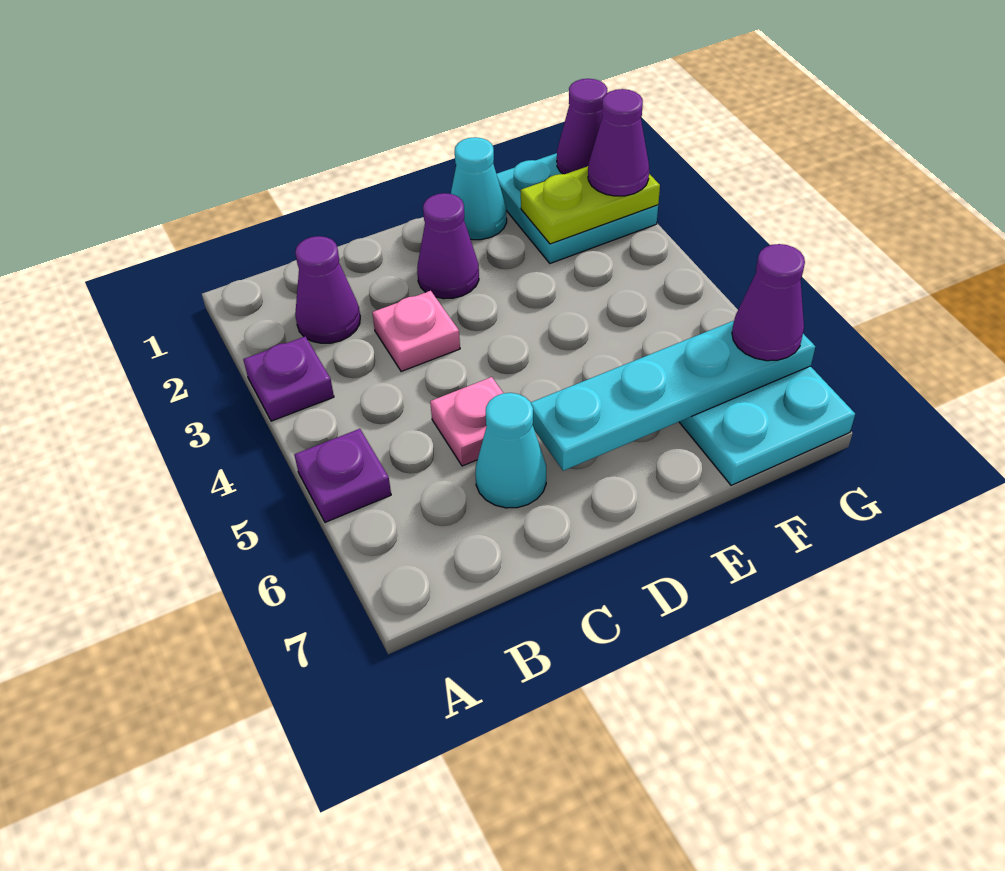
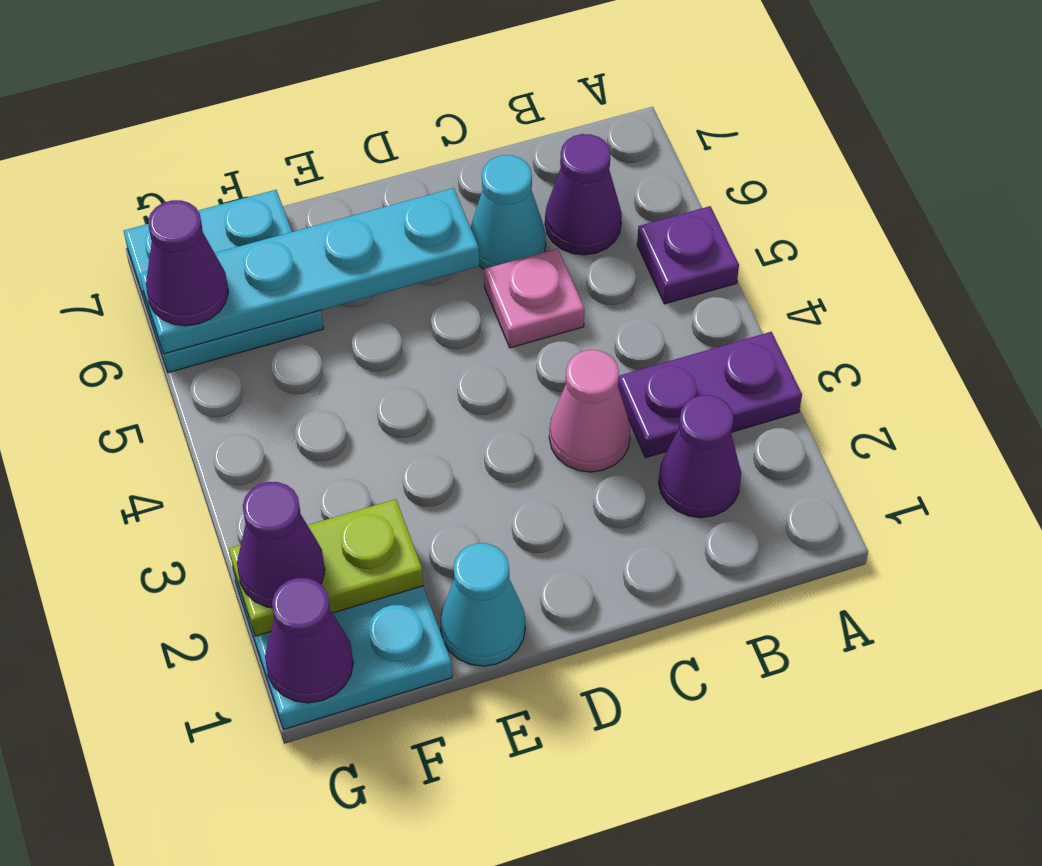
purple plate A3 level 1 -> purple plate A3:B3 level 1
pink plate C3 level 1 -> pink cone C3 level 1
purple cone D2 level 1 -> purple cone B6 level 1

